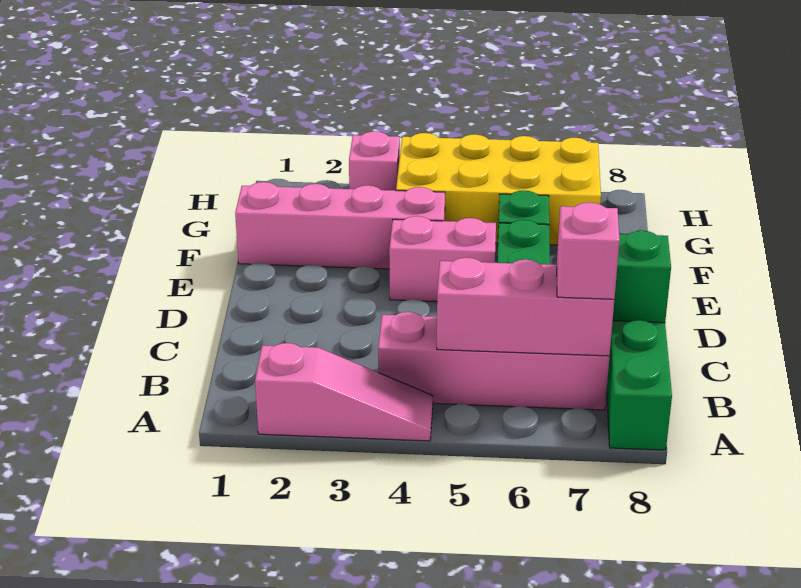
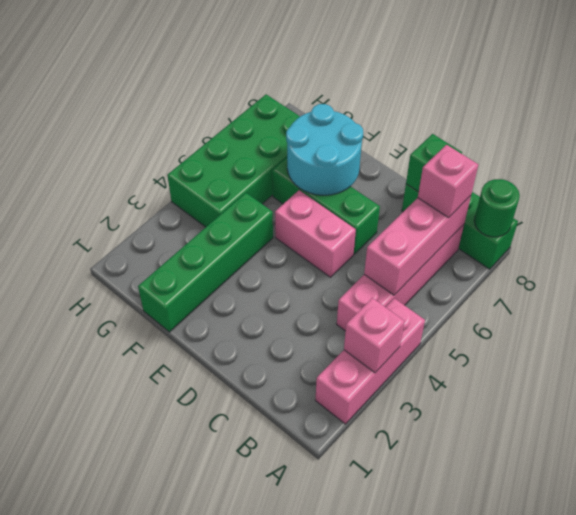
pink slope A2:A4 level 1 top 2 -> pink brick A2:A4 level 1
none -> green round brick A8 level 2
pink brick E4:E5 level 1 -> pink brick D5:E5 level 1
none -> cyan round brick E6:F7 level 2
pink brick F1:F4 level 1 -> green brick F1:F4 level 1
yellow brick G4:H7 level 1 -> green brick G4:H7 level 1
pink brick H3 level 1 -> pink brick A3 level 2

